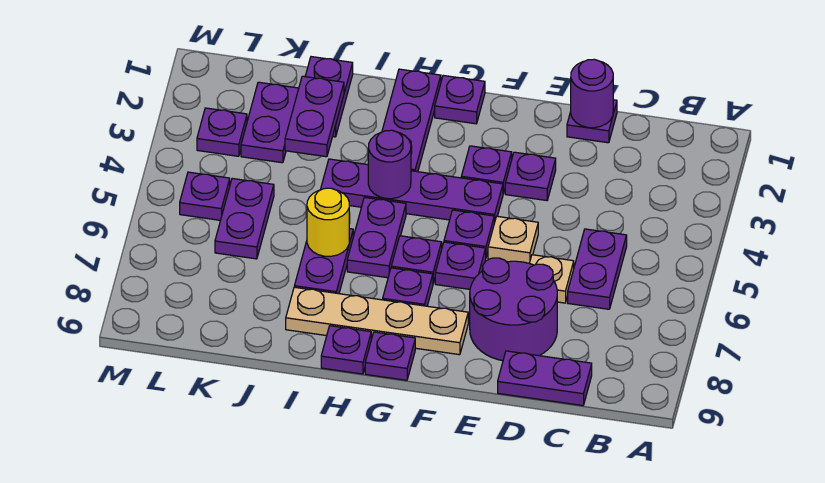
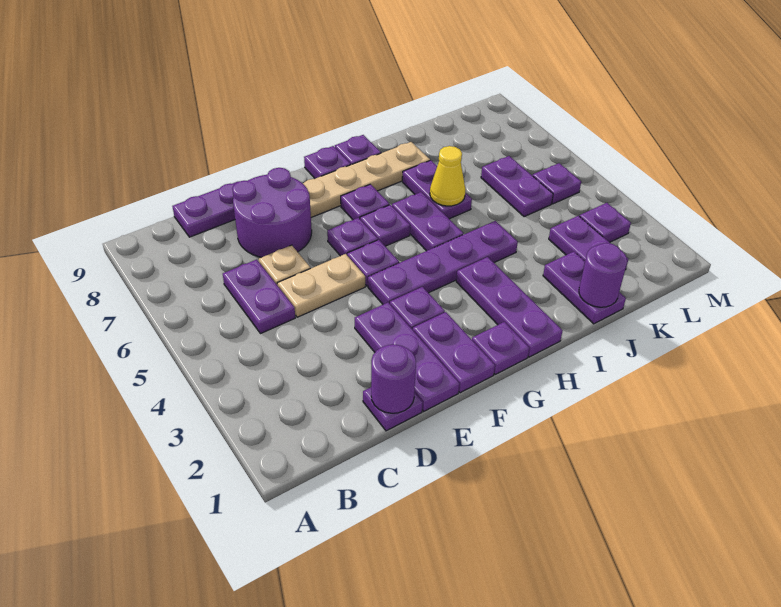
purple plate E3 level 1 -> purple plate E1:E3 level 1
tan plate E5 level 1 -> tan plate D5:E5 level 1
purple round brick H4 level 2 -> purple round brick J1 level 2
yellow round brick I6 level 2 -> yellow cone I6 level 2
purple plate J2:J3 level 2 -> purple plate F1:F2 level 1

